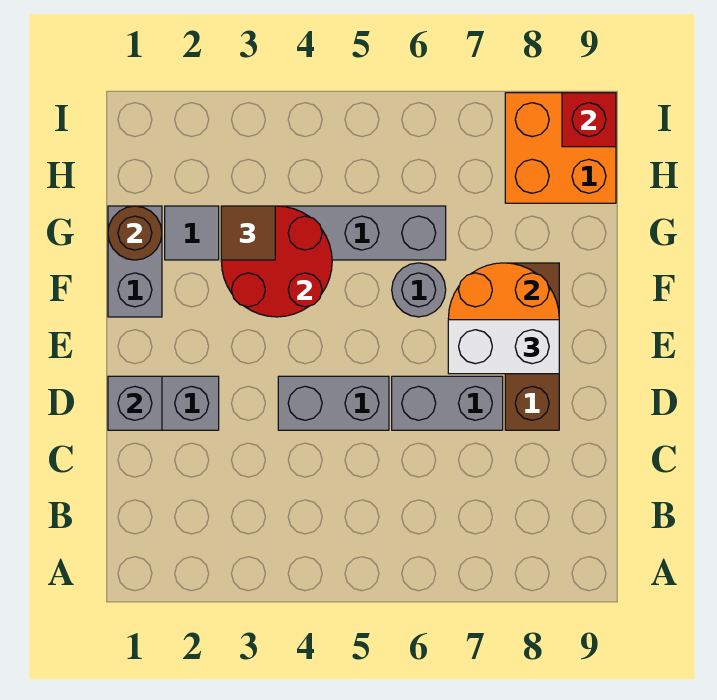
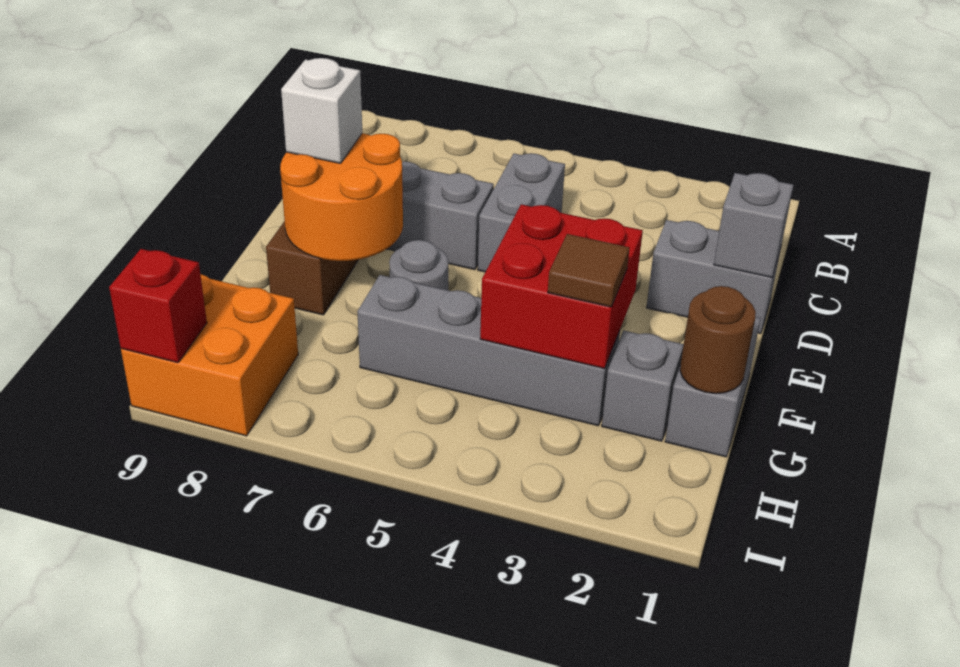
grey brick D4:D5 level 1 -> grey brick C5:D5 level 1
white brick E7:E8 level 3 -> white brick E8 level 3
red round brick F3:G4 level 2 -> red brick F3:G4 level 2
grey tile G2 level 1 -> grey brick G2 level 1

